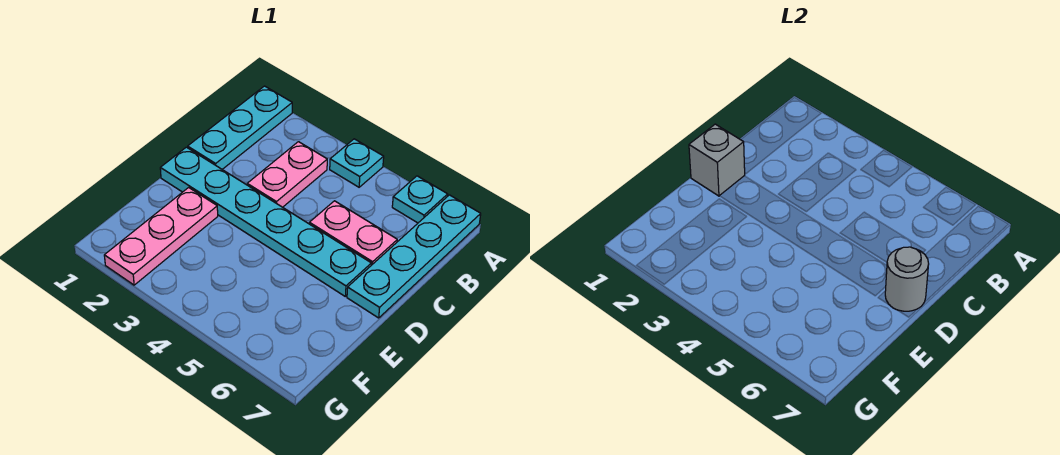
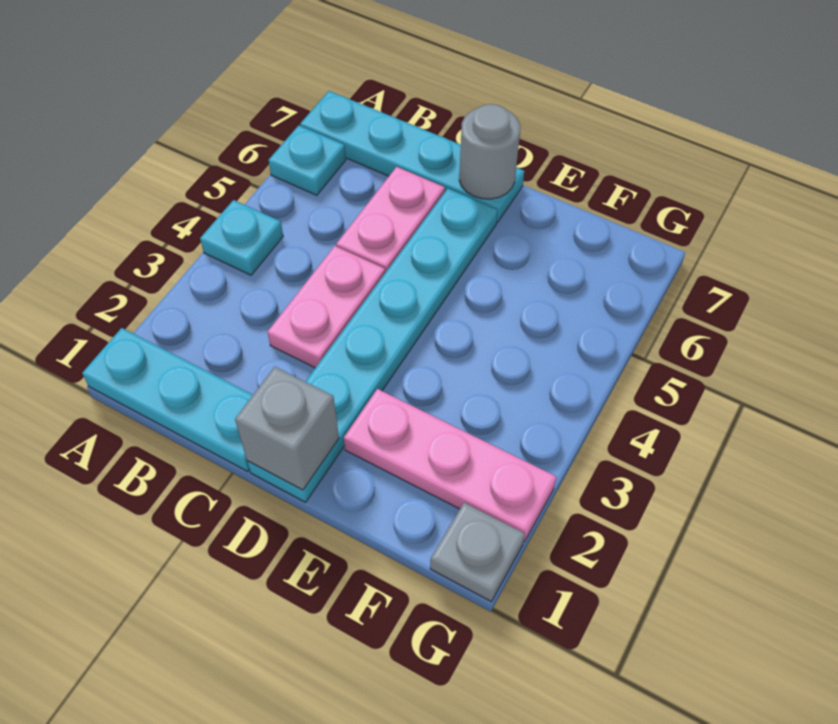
pink plate B3:C3 level 1 -> pink plate C3:C4 level 1
none -> grey plate G1 level 1

